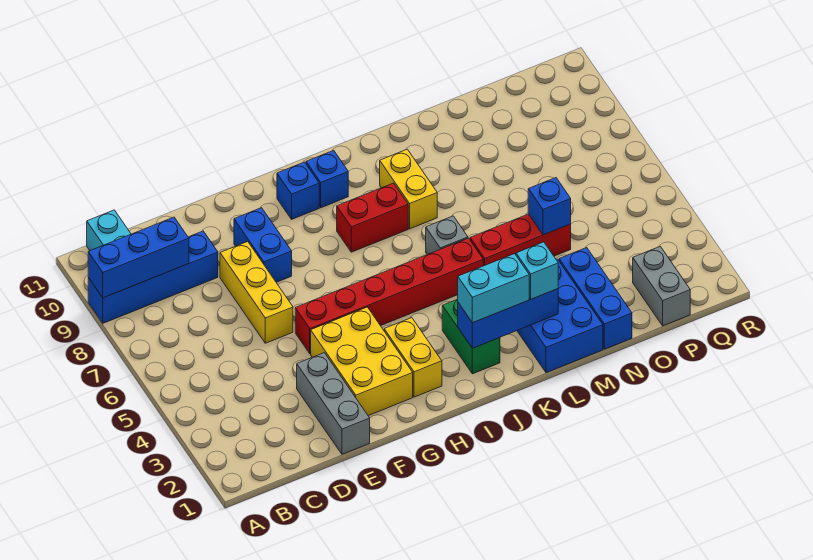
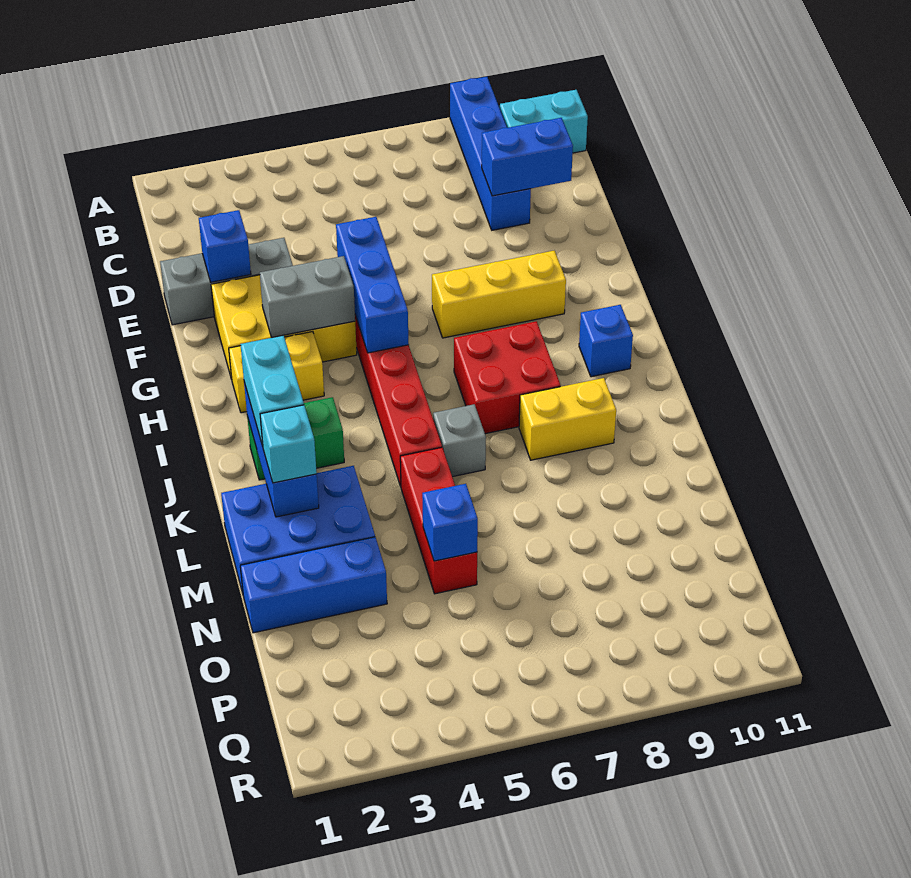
blue brick A9:C9 level 2 -> blue brick F5:H5 level 2
yellow brick E6:E8 level 1 -> yellow brick G7:G9 level 1
blue brick F8:F9 level 1 -> blue brick D9:D10 level 2
blue brick H10 level 1 -> blue brick E2 level 2
red brick I8:J8 level 1 -> red brick I7:J8 level 1
grey brick P1:P2 level 1 -> grey brick G3:G4 level 2

